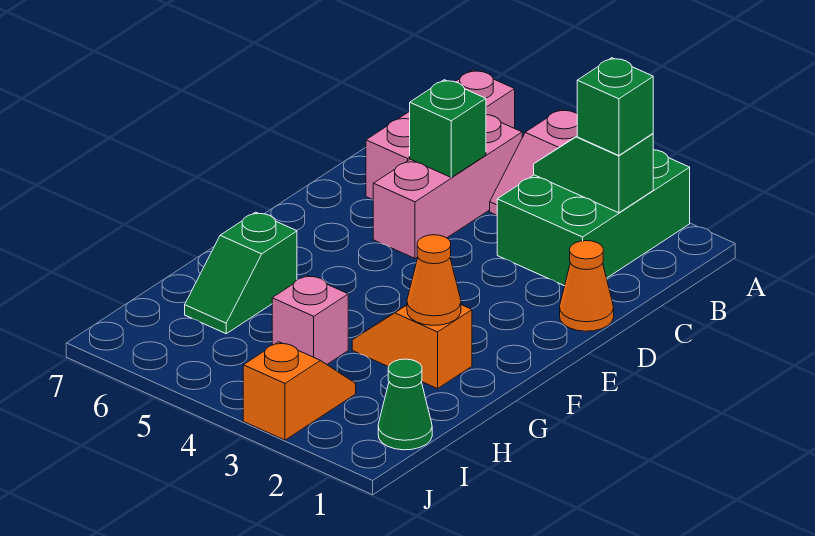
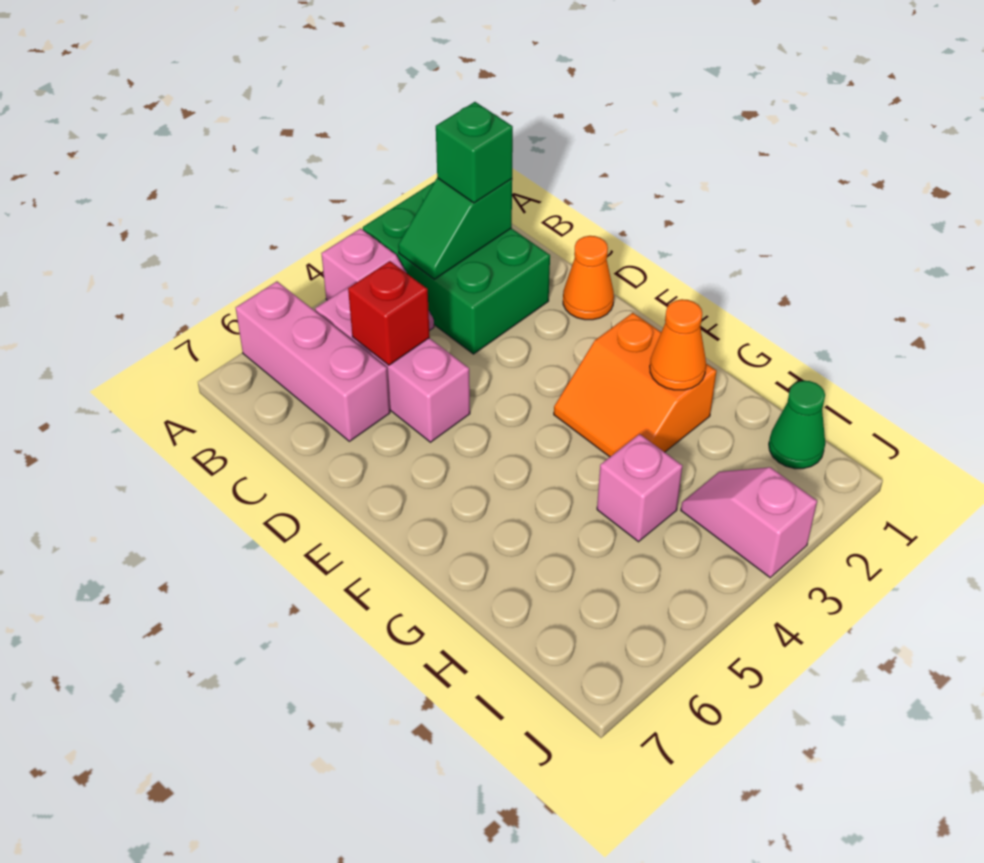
green brick C5 level 2 -> red brick C5 level 2
orange slope G2:G3 level 1 top 2 -> orange slope F2:G3 level 1 top 2
green slope G6:H6 level 1 top G -> none
orange slope I3:J3 level 1 top J -> pink slope I3:J3 level 1 top J

